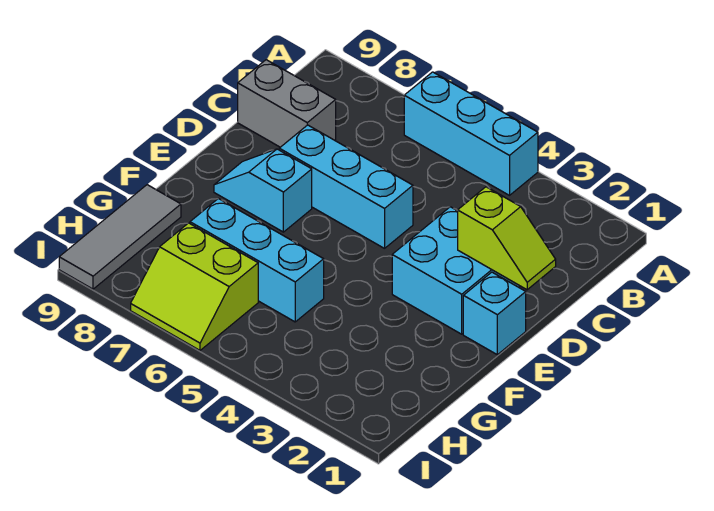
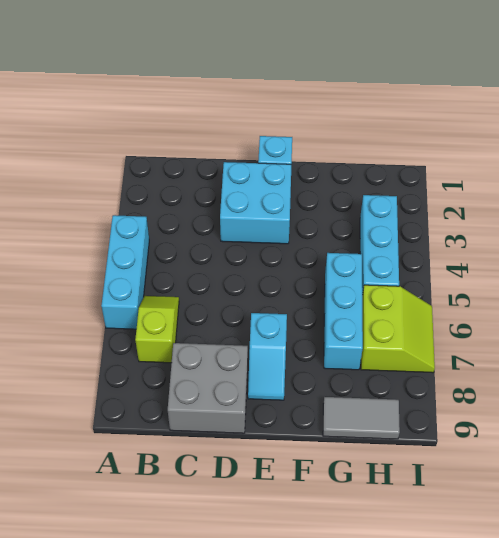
grey brick C8:C9 level 1 -> grey brick C8:D9 level 1
lime slope D1:D2 level 2 top 2 -> lime slope B6:B7 level 1 top 7
cyan brick D5:D7 level 1 -> cyan brick H3:H5 level 1
grey tile G9:I9 level 1 -> grey tile G9:H9 level 1

